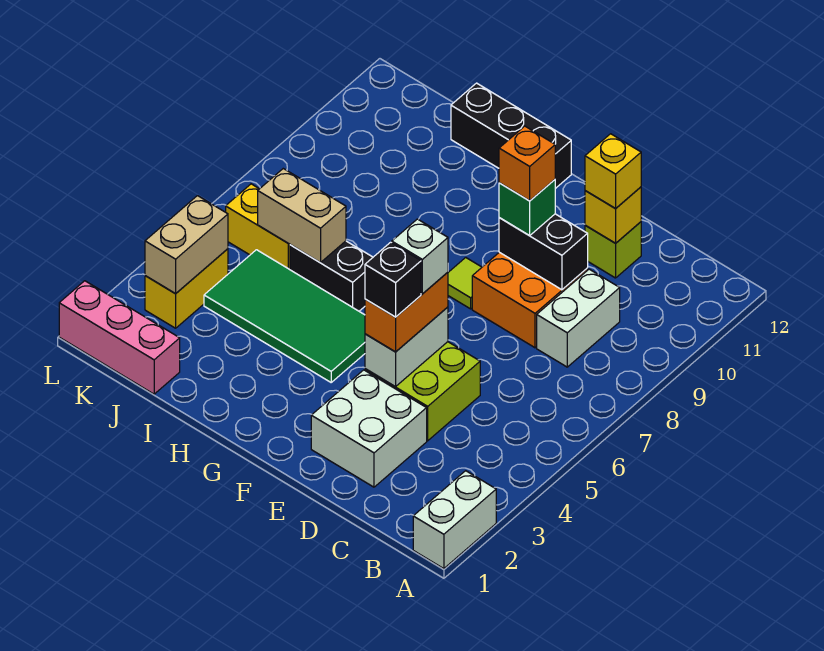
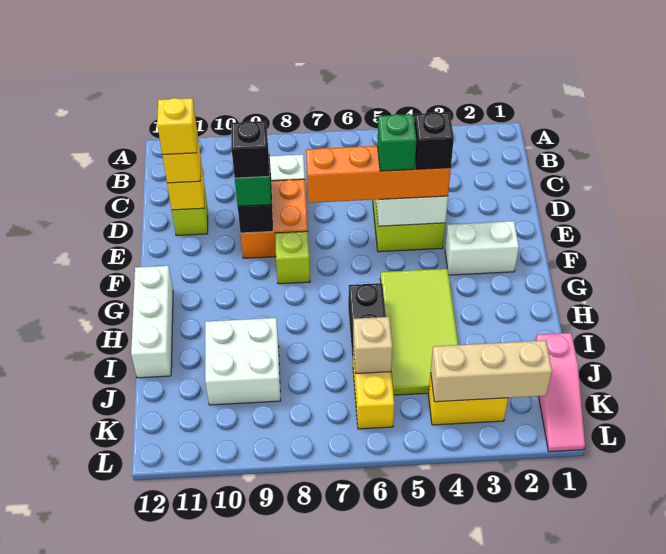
white brick A1:A2 level 1 -> white brick F2:F3 level 1
white brick D2:E3 level 1 -> white brick I9:J10 level 1
none -> yellow brick D11 level 4
orange brick E4:E5 level 3 -> orange brick E4:E7 level 3
white brick E5 level 4 -> green brick E5 level 4
orange brick E9 level 4 -> black brick E9 level 4
lime tile F8 level 1 -> lime brick F8 level 1
green tile G4:J5 level 1 -> lime tile G4:J5 level 1
black brick G12:I12 level 1 -> white brick G12:I12 level 1
tan brick I6:J6 level 2 -> tan brick J6 level 2
pink brick J1:L1 level 1 -> pink slope J1:L1 level 1 top J
tan brick K3:K4 level 2 -> tan brick K2:K4 level 2

